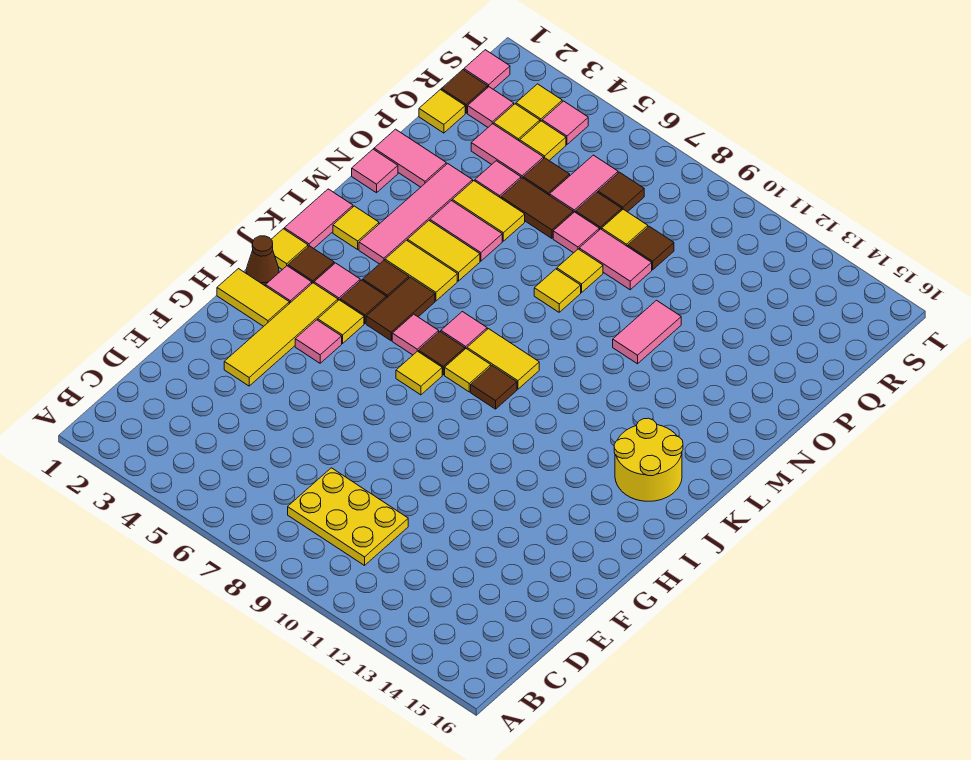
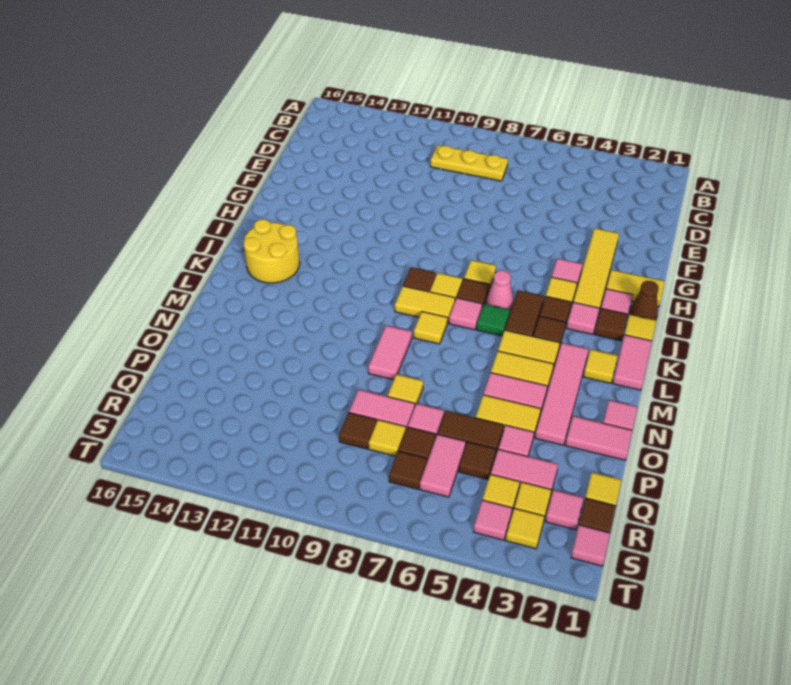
yellow plate C8:D10 level 1 -> yellow plate C8:C10 level 1
pink tile J6 level 1 -> pink cone J6 level 1
none -> green tile K6 level 1
yellow tile N8 level 1 -> yellow tile L8 level 1
pink tile N11:O11 level 1 -> pink tile M9:N9 level 1

